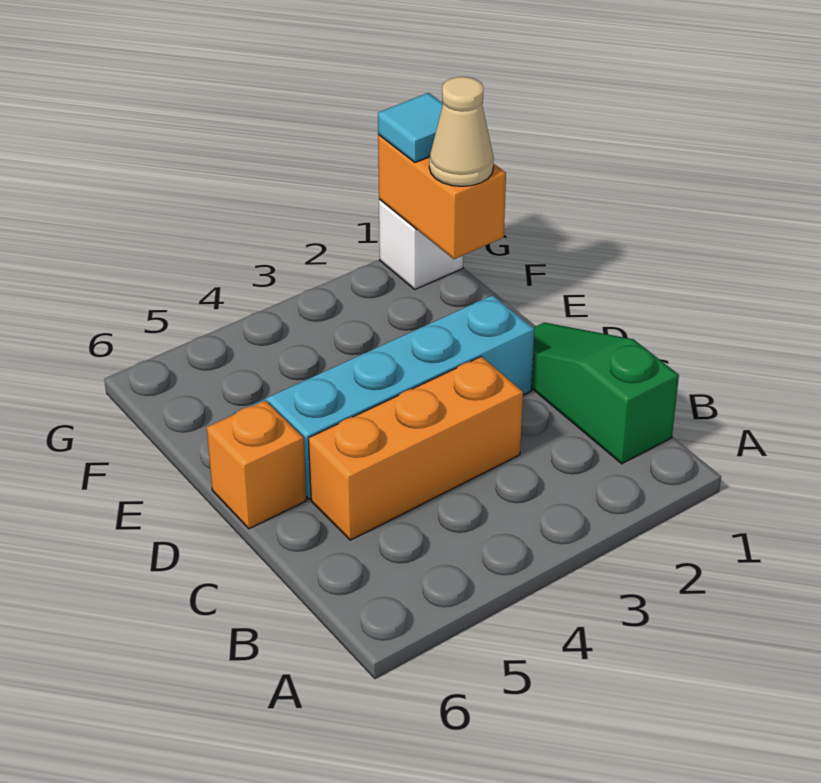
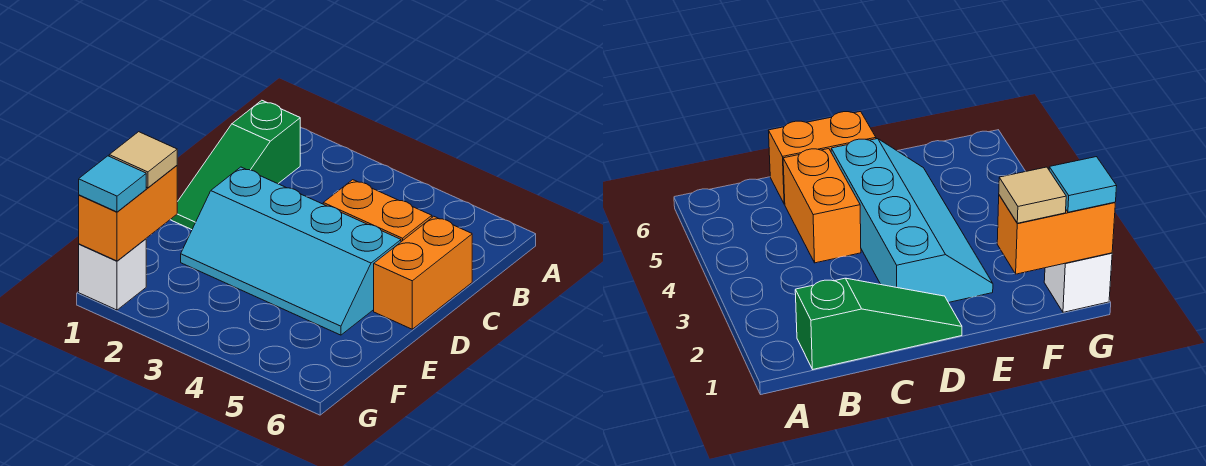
orange brick C3:C5 level 1 -> orange brick C4:C5 level 1
orange brick D6 level 1 -> orange brick C6:D6 level 1
tan cone F1 level 3 -> tan tile F1 level 3

